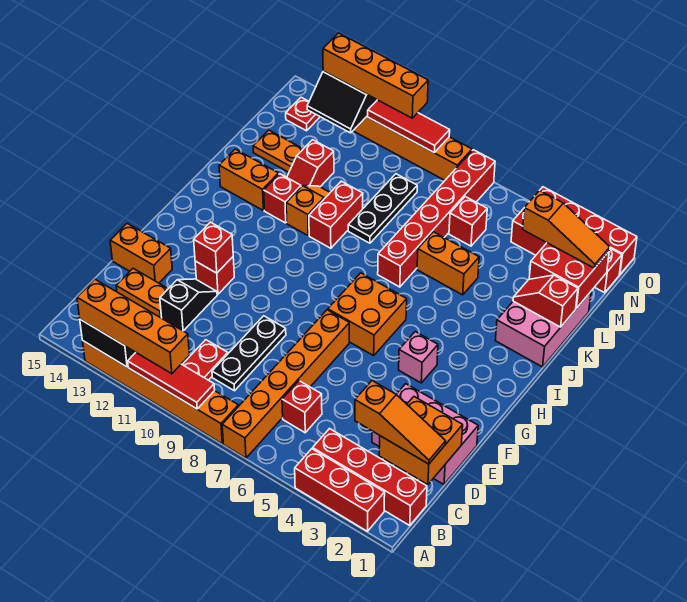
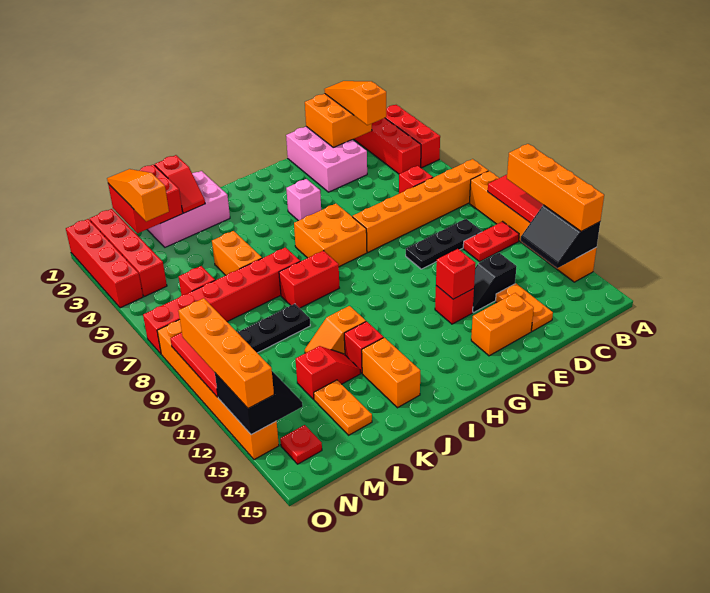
orange brick E14:E15 level 1 -> orange brick E14:F14 level 1
red brick J10:K10 level 1 -> red brick I8:J8 level 1

